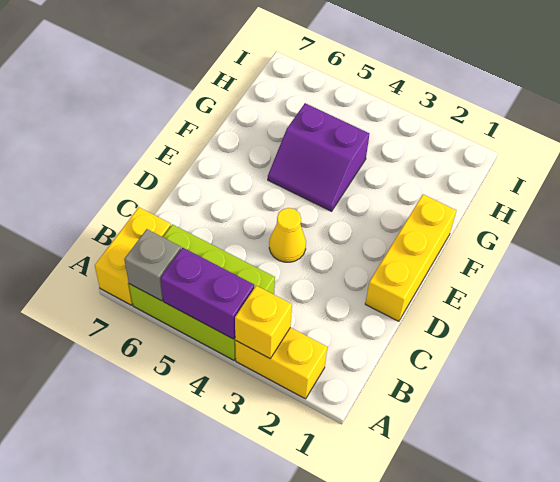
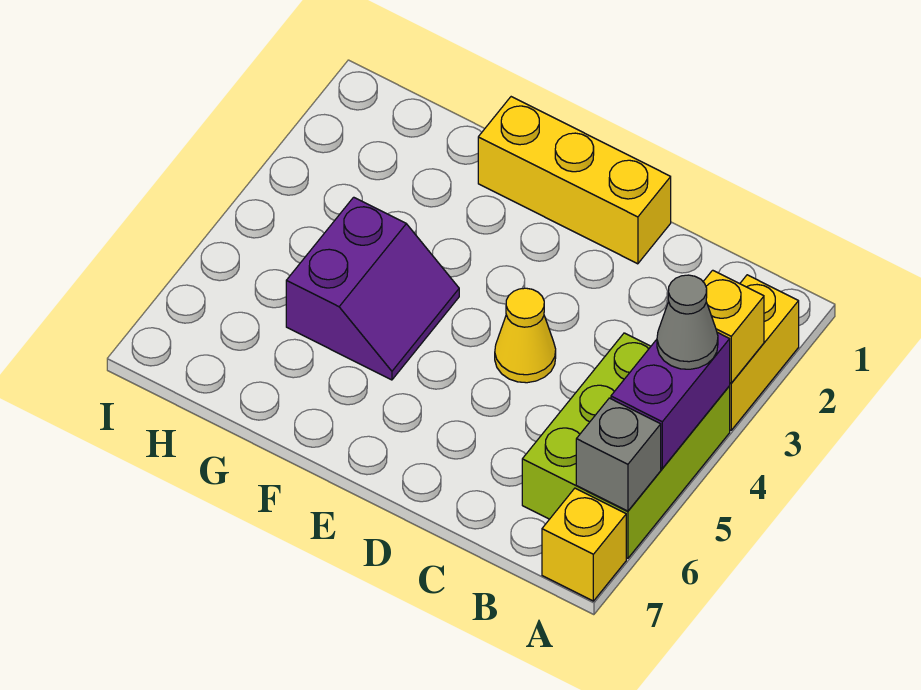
none -> grey cone A4 level 3
yellow brick A7:B7 level 1 -> yellow brick A7 level 1

